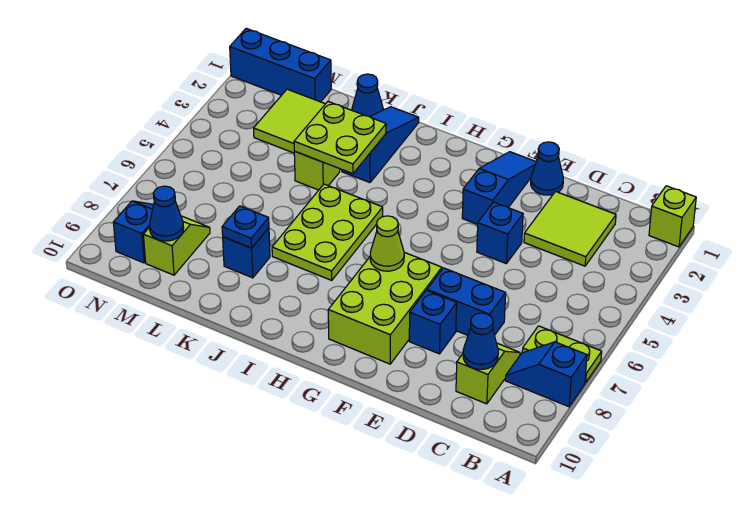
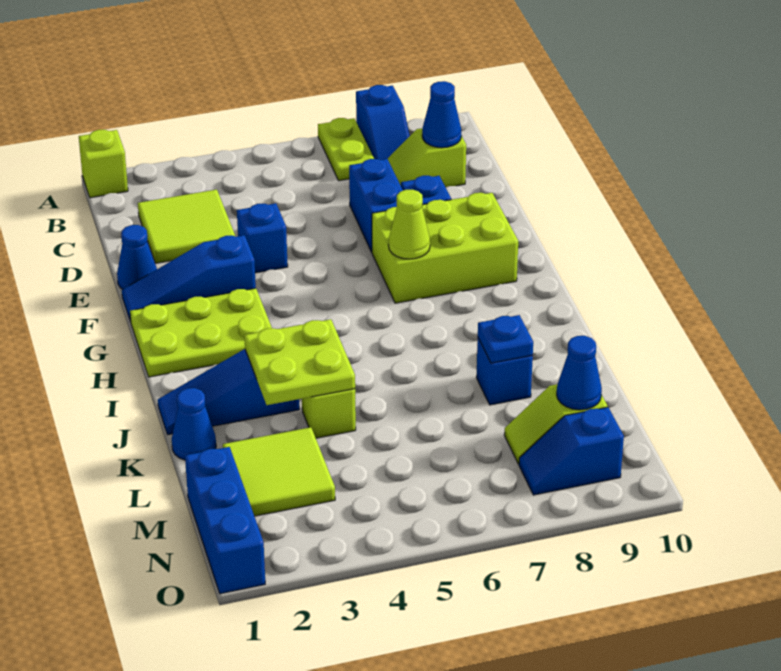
lime plate I5:J7 level 1 -> lime plate G1:H3 level 1

